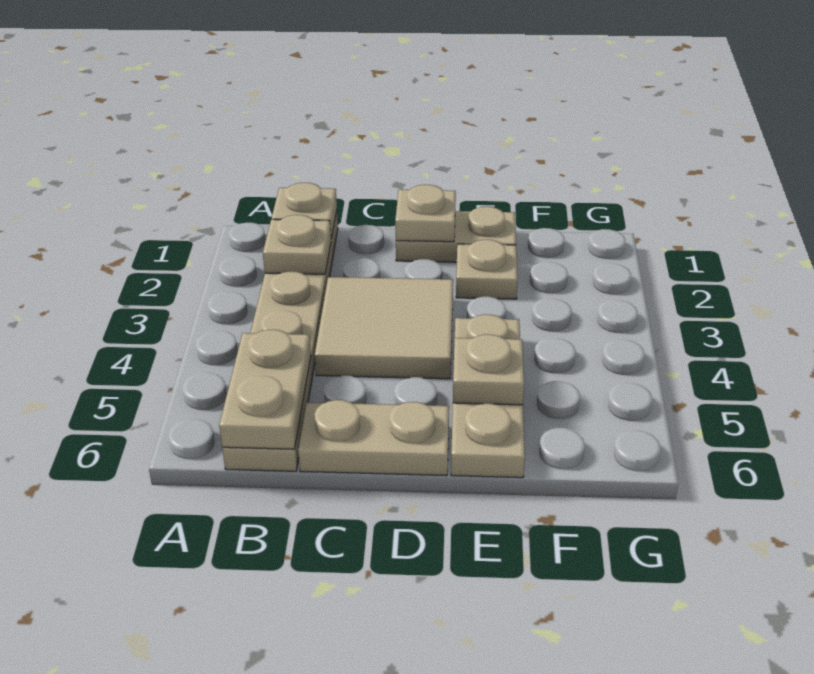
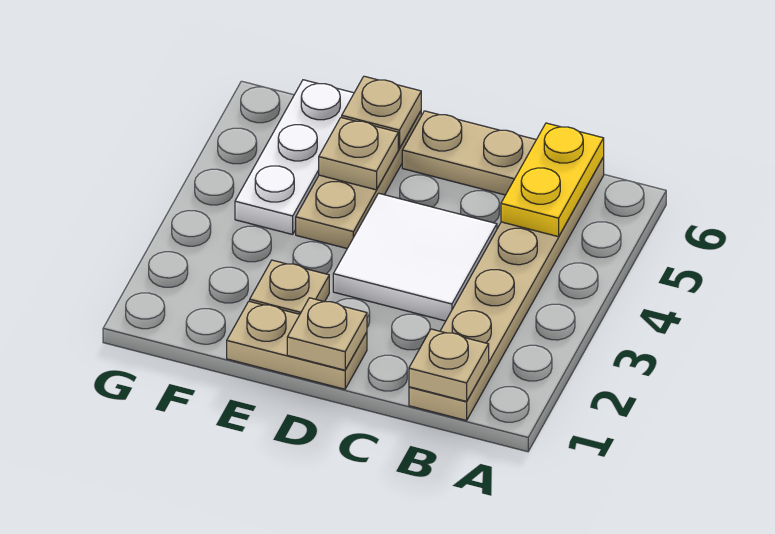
tan plate B2 level 2 -> tan plate E6 level 2
tan plate B5:B6 level 2 -> yellow plate B5:B6 level 2
tan tile C3:D4 level 1 -> white tile C3:D4 level 1
none -> white plate F4:F6 level 1

